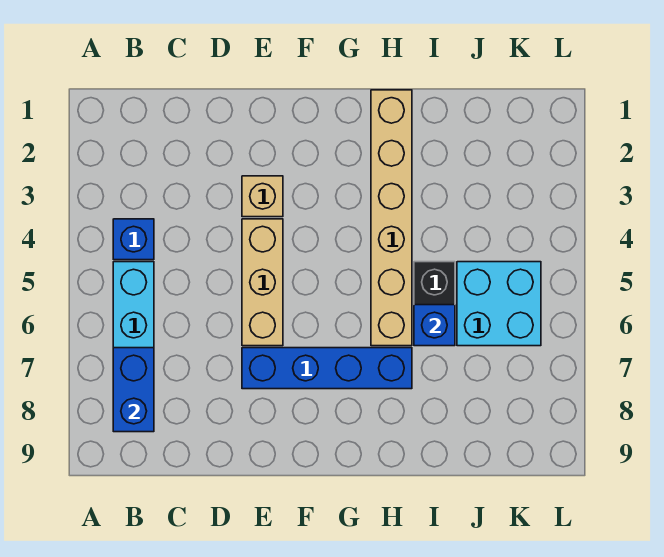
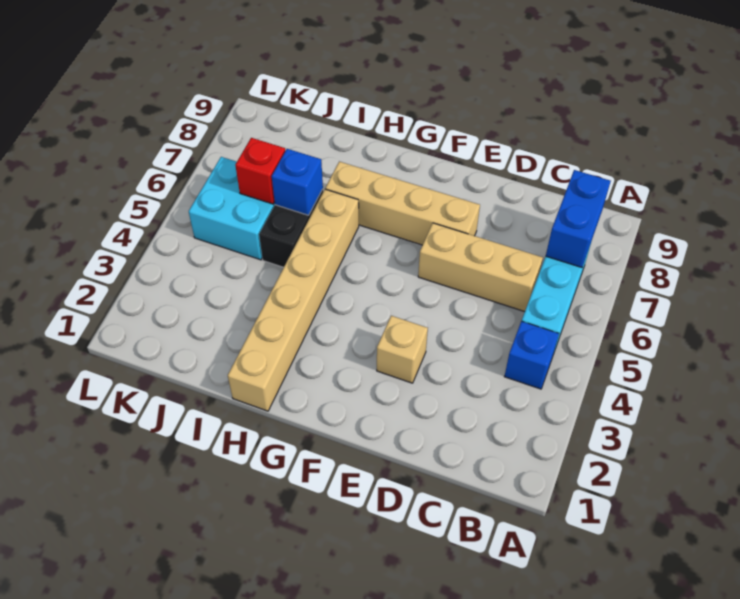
tan brick E4:E6 level 1 -> tan brick C6:E6 level 1
blue brick E7:H7 level 1 -> tan brick E7:H7 level 1
none -> red brick J6 level 2

